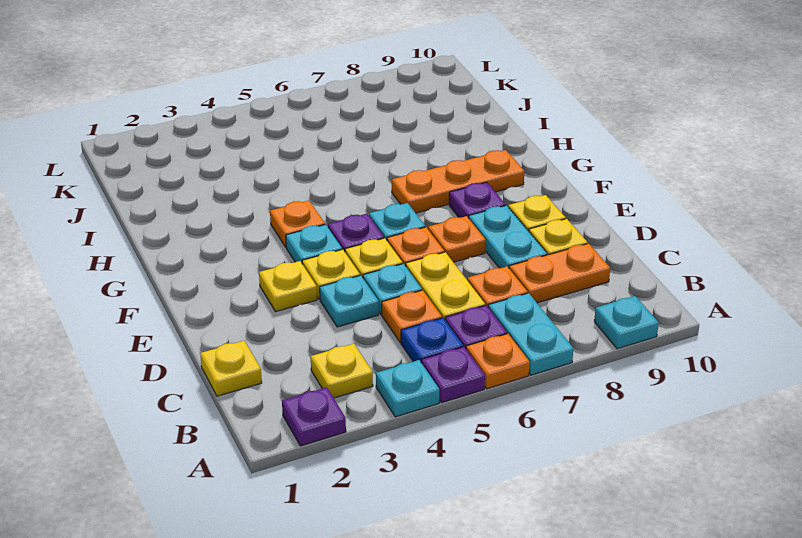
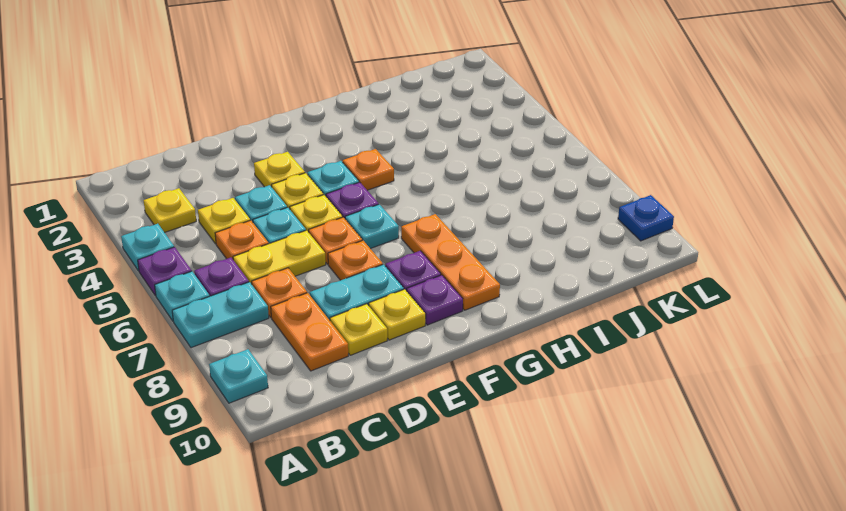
purple plate A2 level 1 -> purple plate F9 level 1
orange plate A6 level 1 -> cyan plate A6 level 1
blue plate B5 level 1 -> blue plate L9 level 1
yellow plate C1 level 1 -> yellow plate C4 level 1

